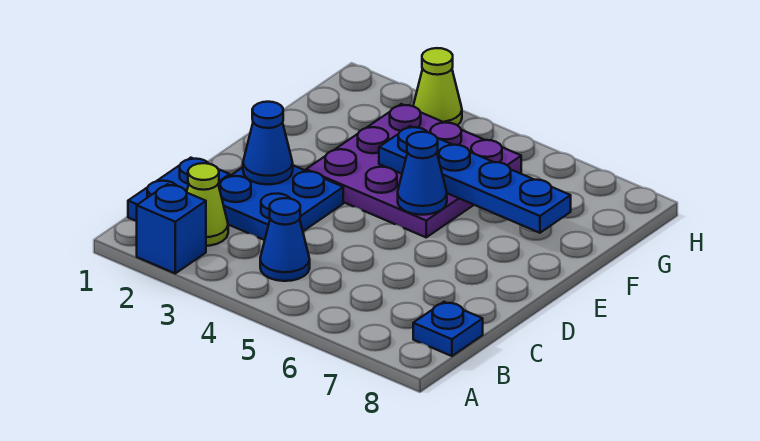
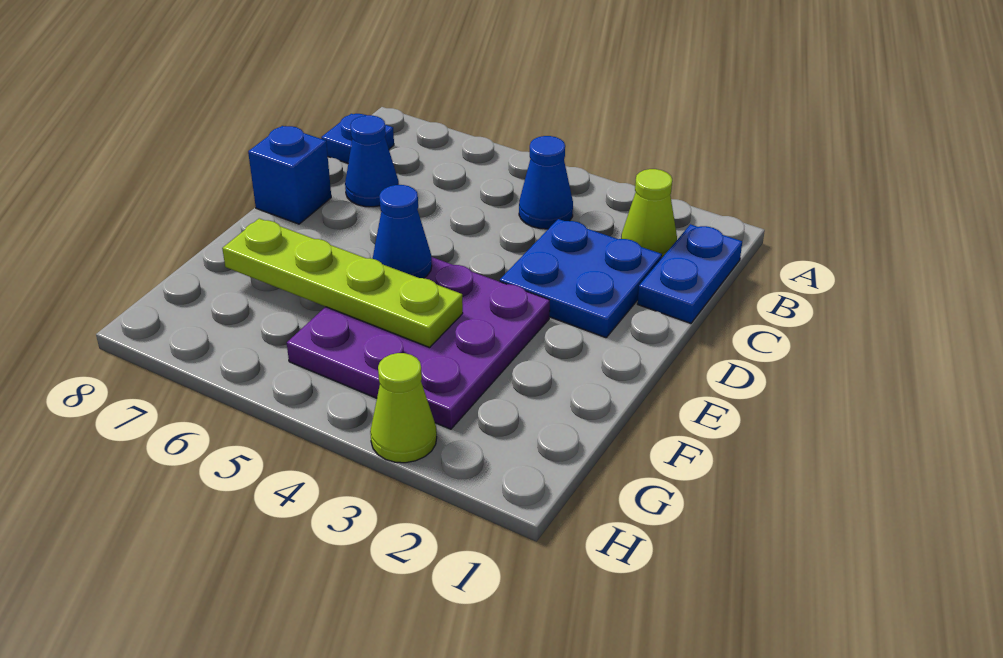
blue brick A2 level 1 -> blue brick D8 level 1
blue cone D2 level 2 -> blue cone C7 level 1
blue plate F4:F7 level 2 -> lime plate F4:F7 level 2

